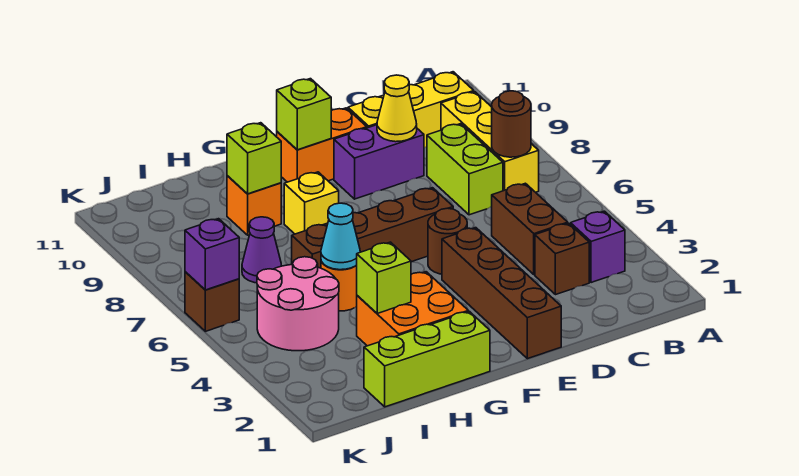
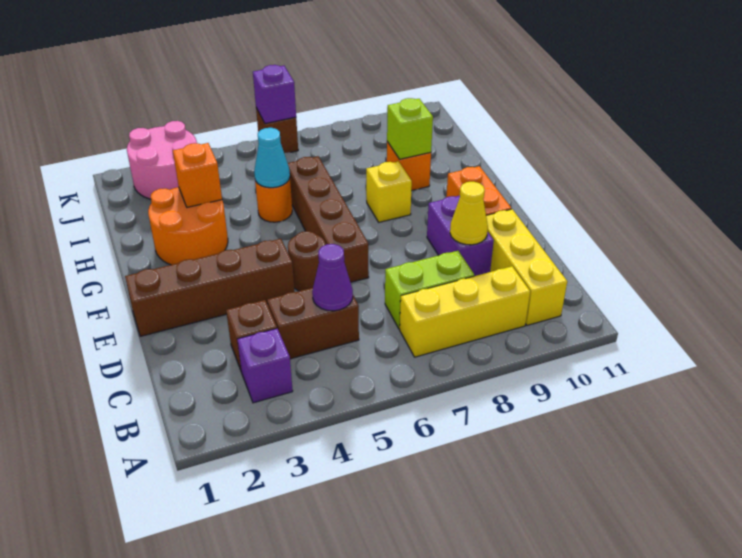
brown round brick B7 level 2 -> none
lime brick F10 level 2 -> none
lime brick G1:I1 level 1 -> none
orange brick G2:H3 level 1 -> orange round brick G2:H3 level 1
lime brick H3 level 2 -> orange brick H3 level 2
pink round brick I4:J5 level 1 -> pink round brick J2:K3 level 1
purple cone I7 level 1 -> purple cone C5 level 2

